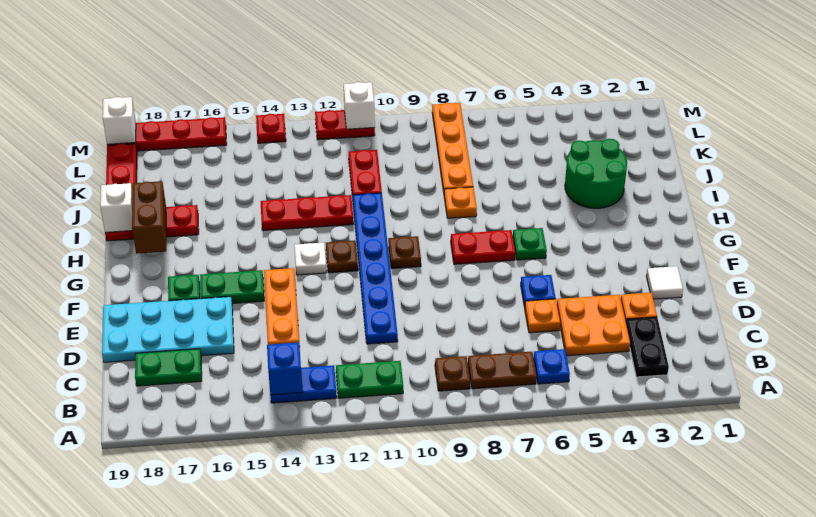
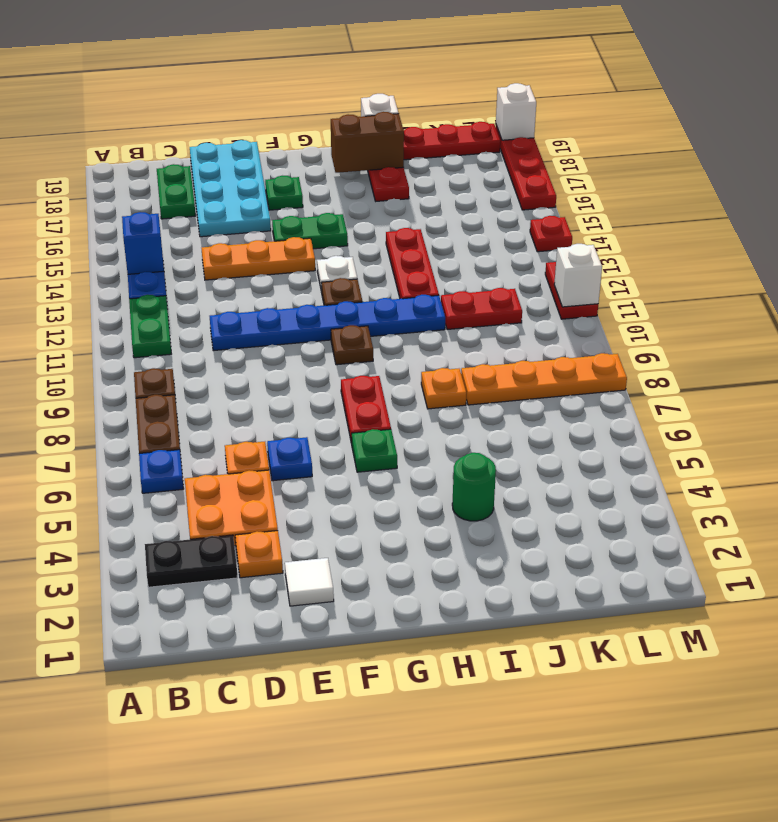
green plate F15:F16 level 1 -> green plate F15:G15 level 1
green round brick I3:J4 level 1 -> green round brick I4 level 1

